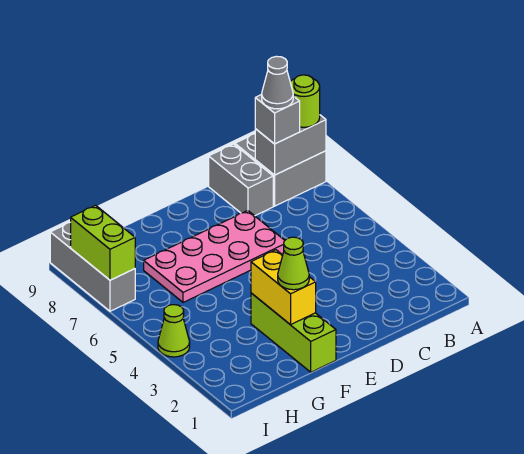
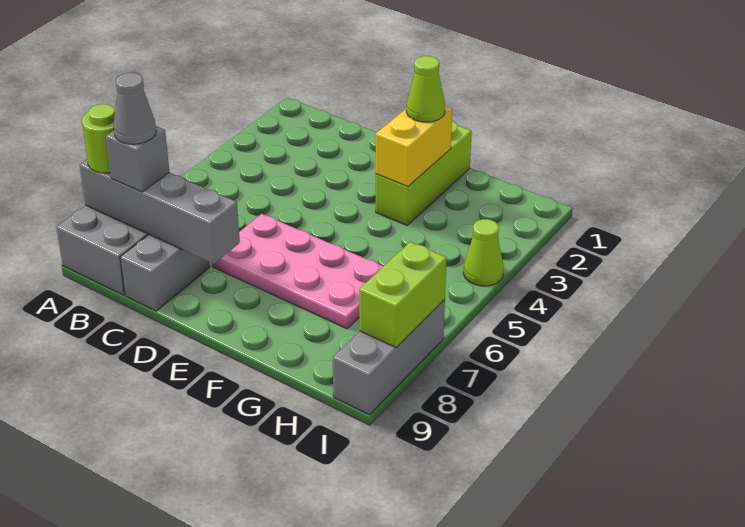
grey brick A8:B8 level 2 -> grey brick A8:D8 level 2

